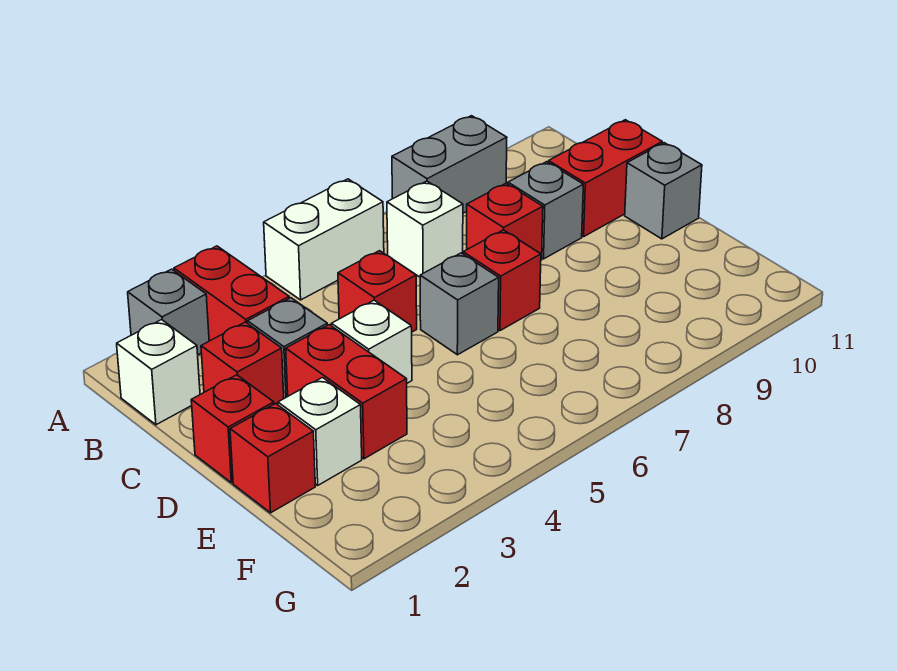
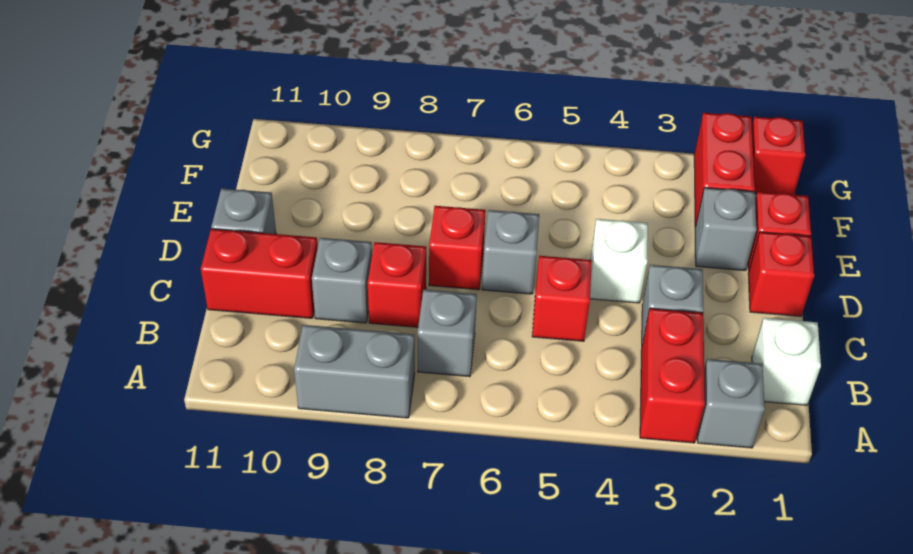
white brick A5:A6 level 1 -> none
white brick B7 level 1 -> grey brick B7 level 1
red brick C2 level 1 -> red brick G1 level 1
red brick D3:E3 level 1 -> red brick F2:G2 level 1
white brick E2 level 1 -> grey brick E2 level 1

